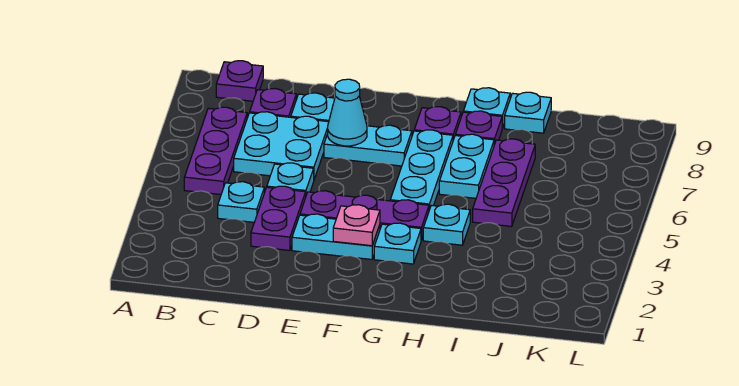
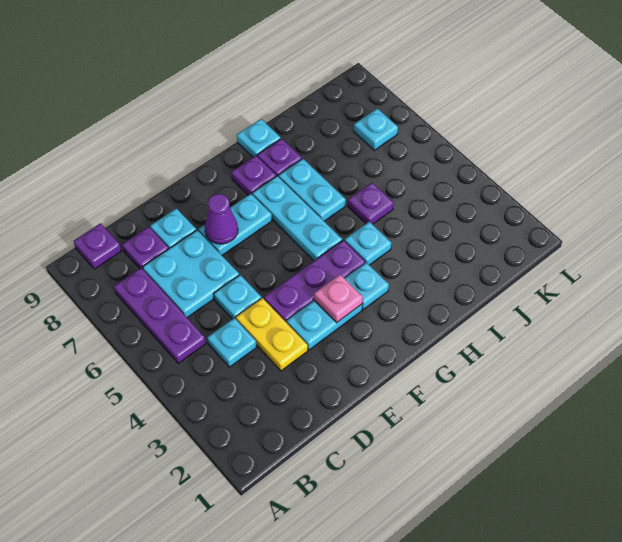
purple plate D3:D4 level 1 -> yellow plate D3:D4 level 1
cyan cone E7 level 2 -> purple cone E7 level 2
purple plate I5:I7 level 1 -> purple plate I5 level 1
cyan plate I9 level 1 -> cyan plate K7 level 1

